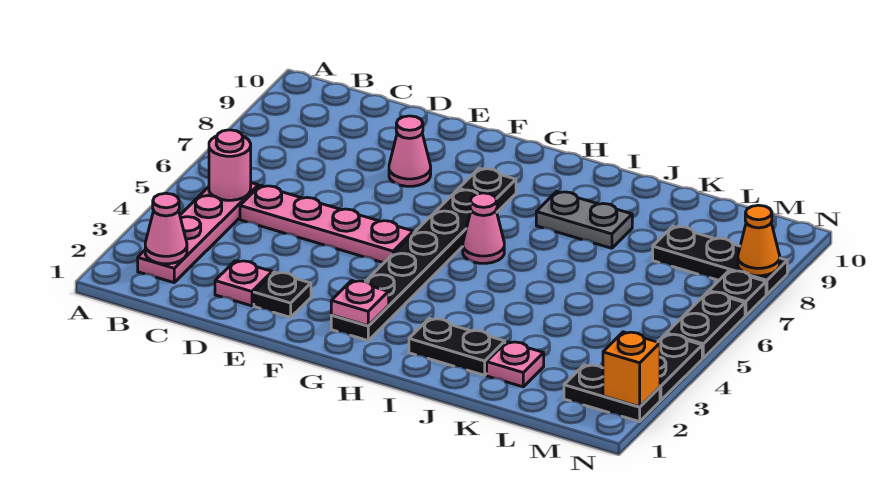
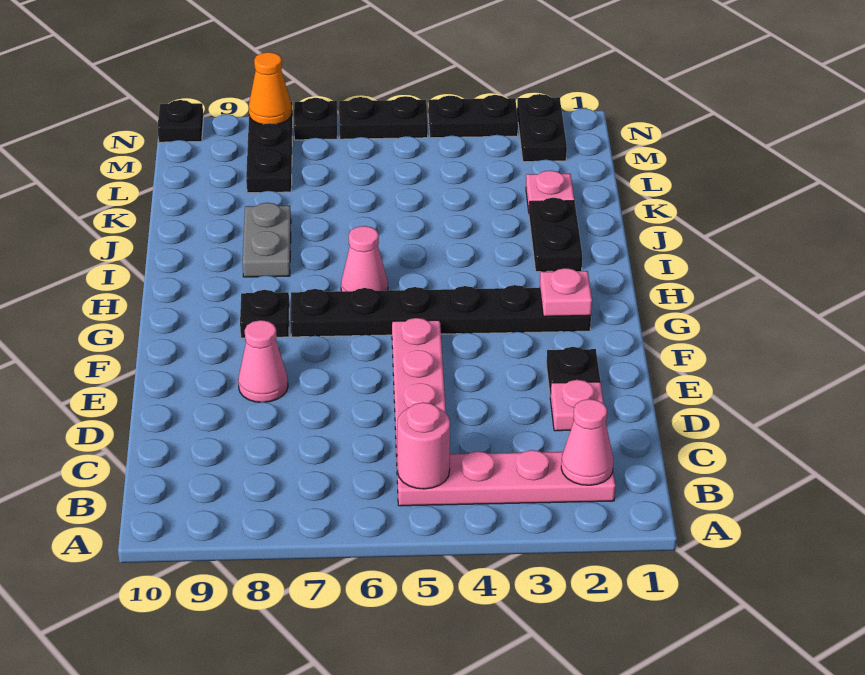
orange brick N2 level 2 -> none
none -> black plate N10 level 1

